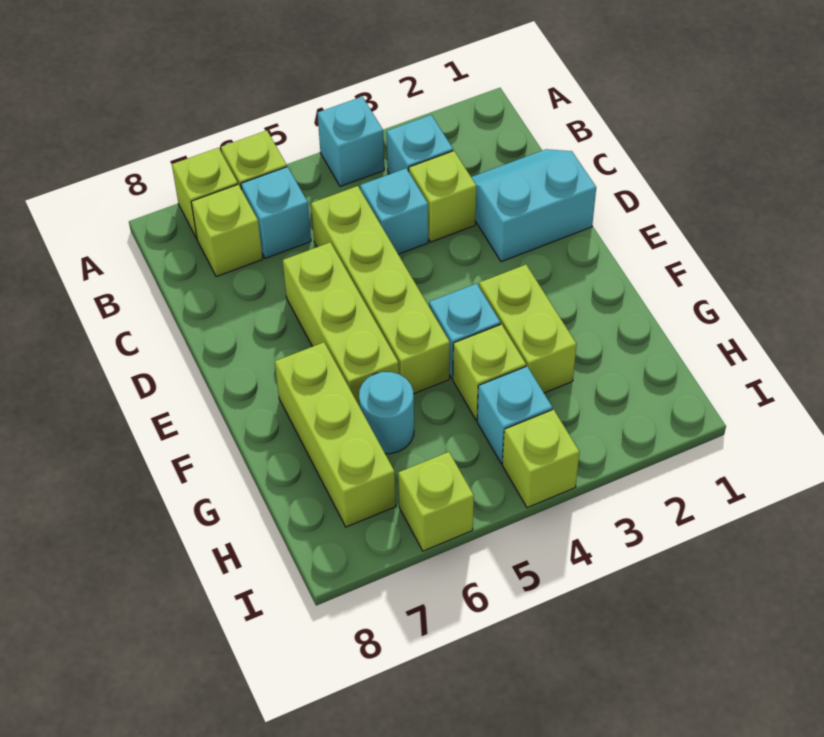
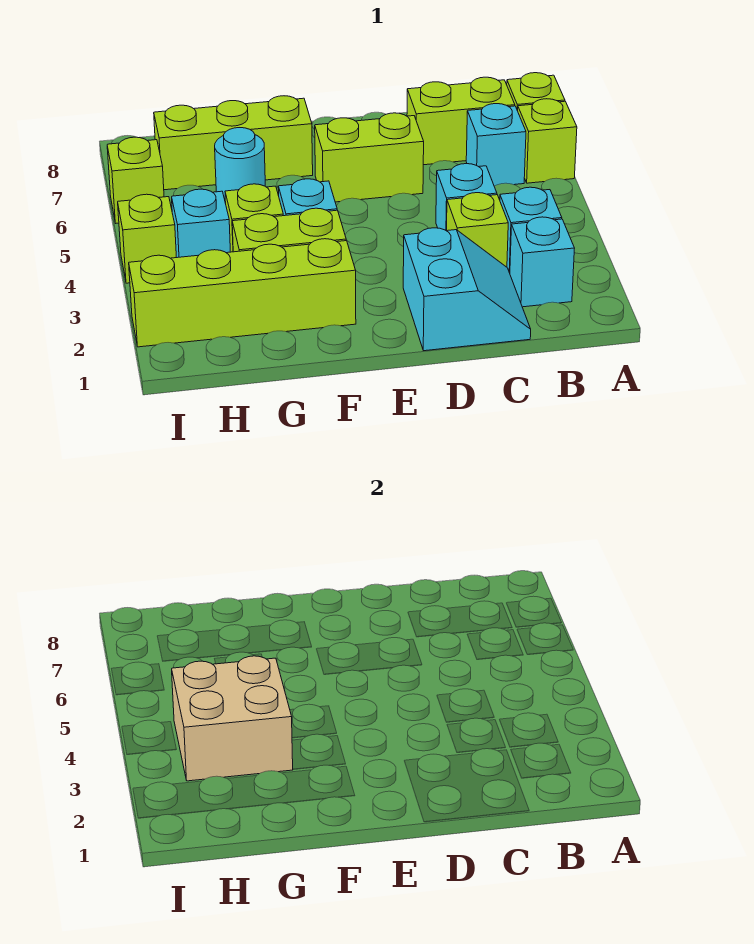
cyan brick A4 level 1 -> cyan brick B2 level 1
lime brick B7 level 1 -> lime brick B7:C7 level 1
lime brick C5:F5 level 1 -> lime brick F2:I2 level 1
lime brick D6:F6 level 1 -> lime brick D6:E6 level 1
none -> tan brick G3:H4 level 2

